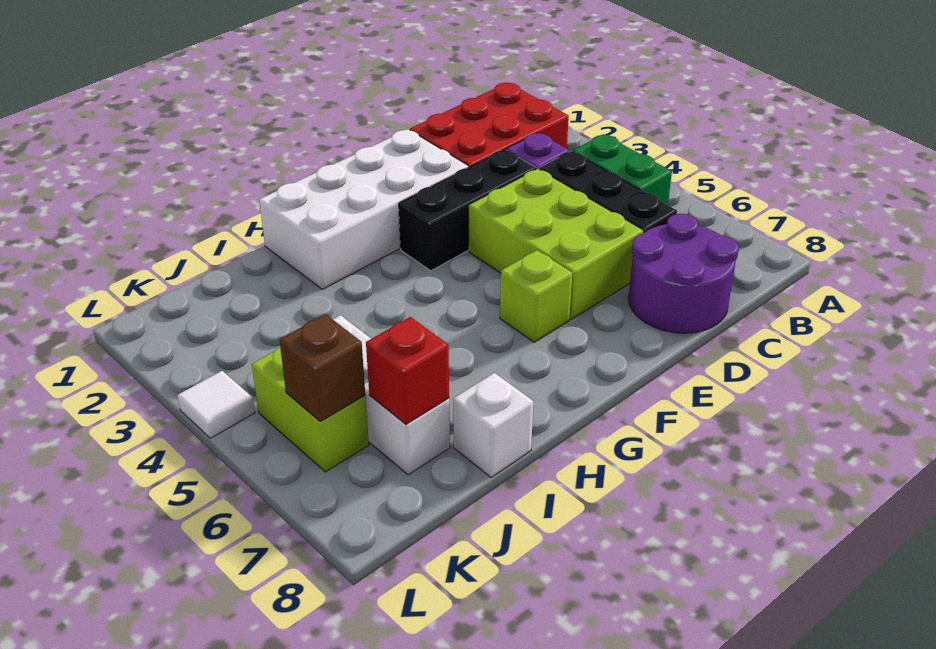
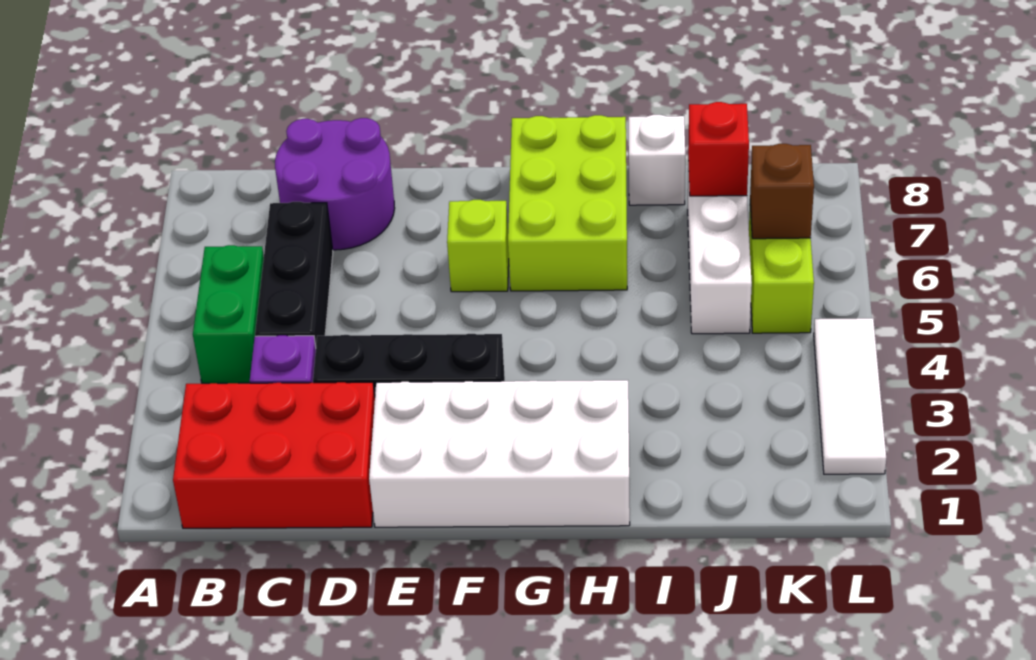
lime brick D4:E6 level 1 -> lime brick G6:H8 level 1
white tile L4 level 1 -> white tile L2:L4 level 1

